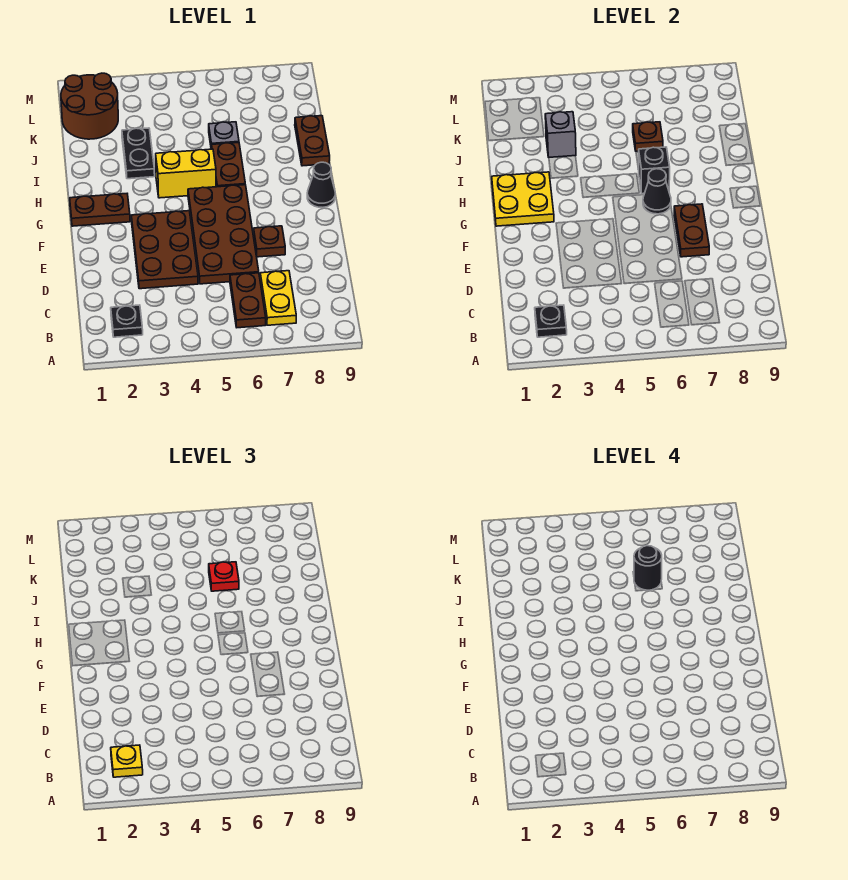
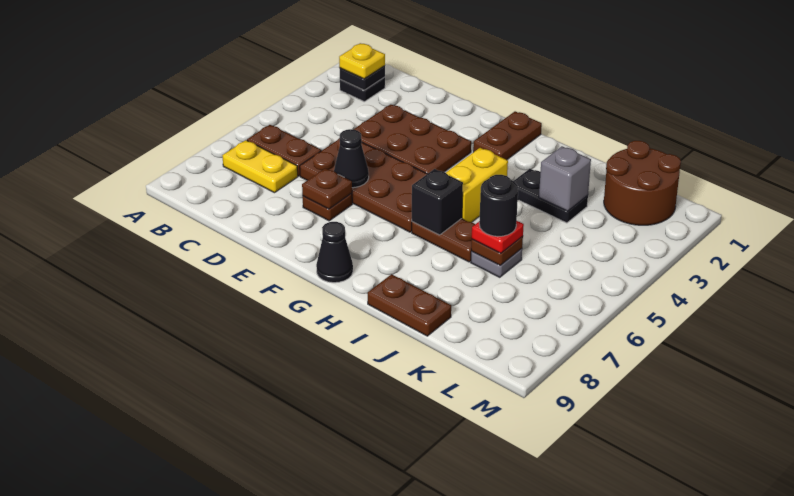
brown plate E7:F7 level 2 -> brown plate E7 level 2
yellow plate G1:H2 level 2 -> none
black cone G6 level 2 -> black cone E6 level 2

